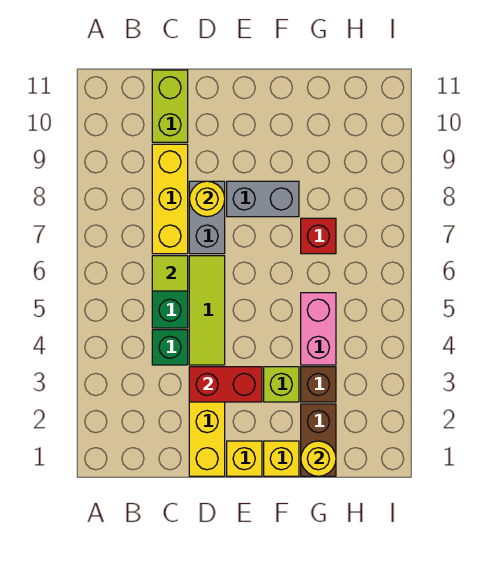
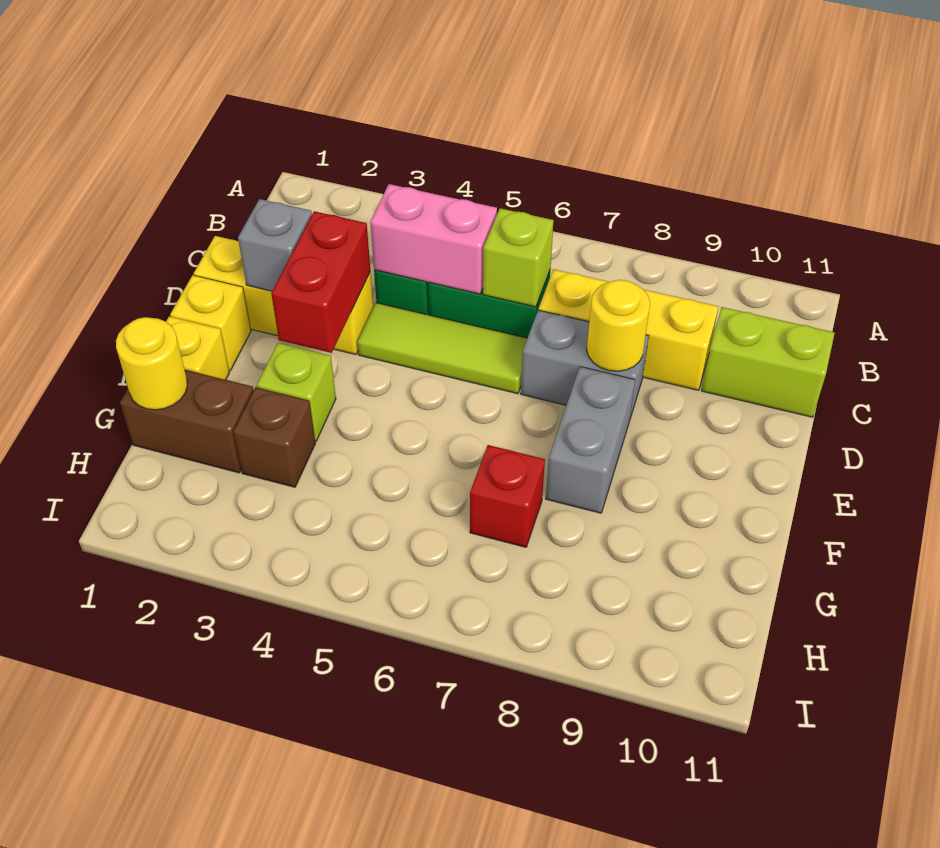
lime tile C6 level 2 -> lime brick C6 level 2
none -> grey brick D2 level 2
pink brick G4:G5 level 1 -> pink brick C4:C5 level 2

